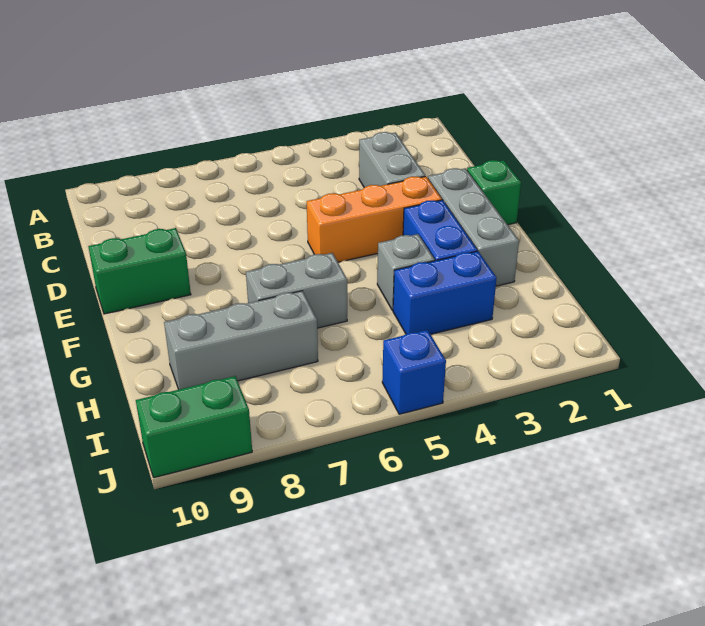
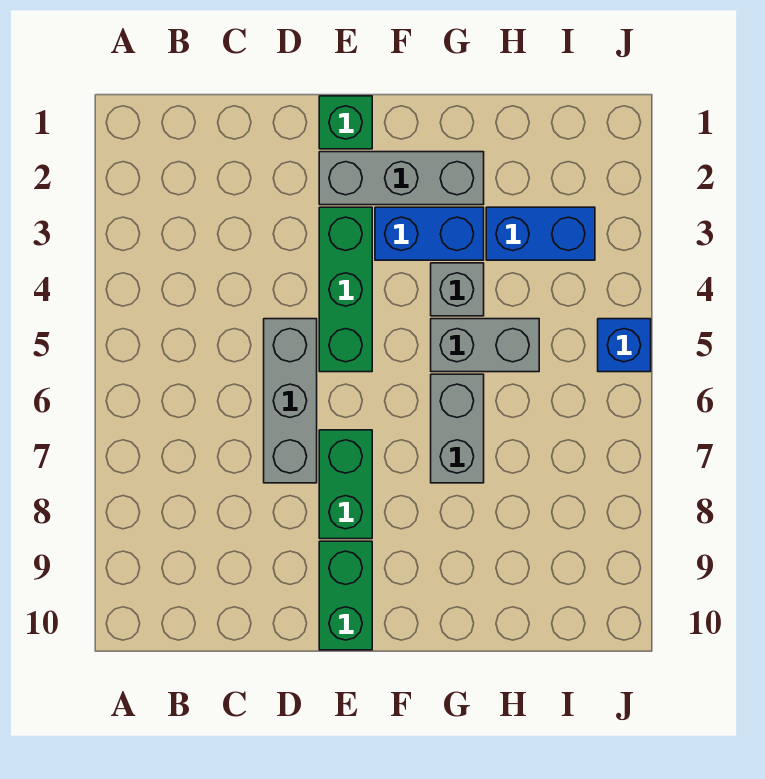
grey brick C3:D3 level 1 -> grey brick G5:H5 level 1
orange brick E3:E5 level 1 -> green brick E3:E5 level 1
blue brick H3:H4 level 1 -> blue brick H3:I3 level 1
grey brick H7:H9 level 1 -> grey brick D5:D7 level 1
green brick J9:J10 level 1 -> green brick E7:E8 level 1

